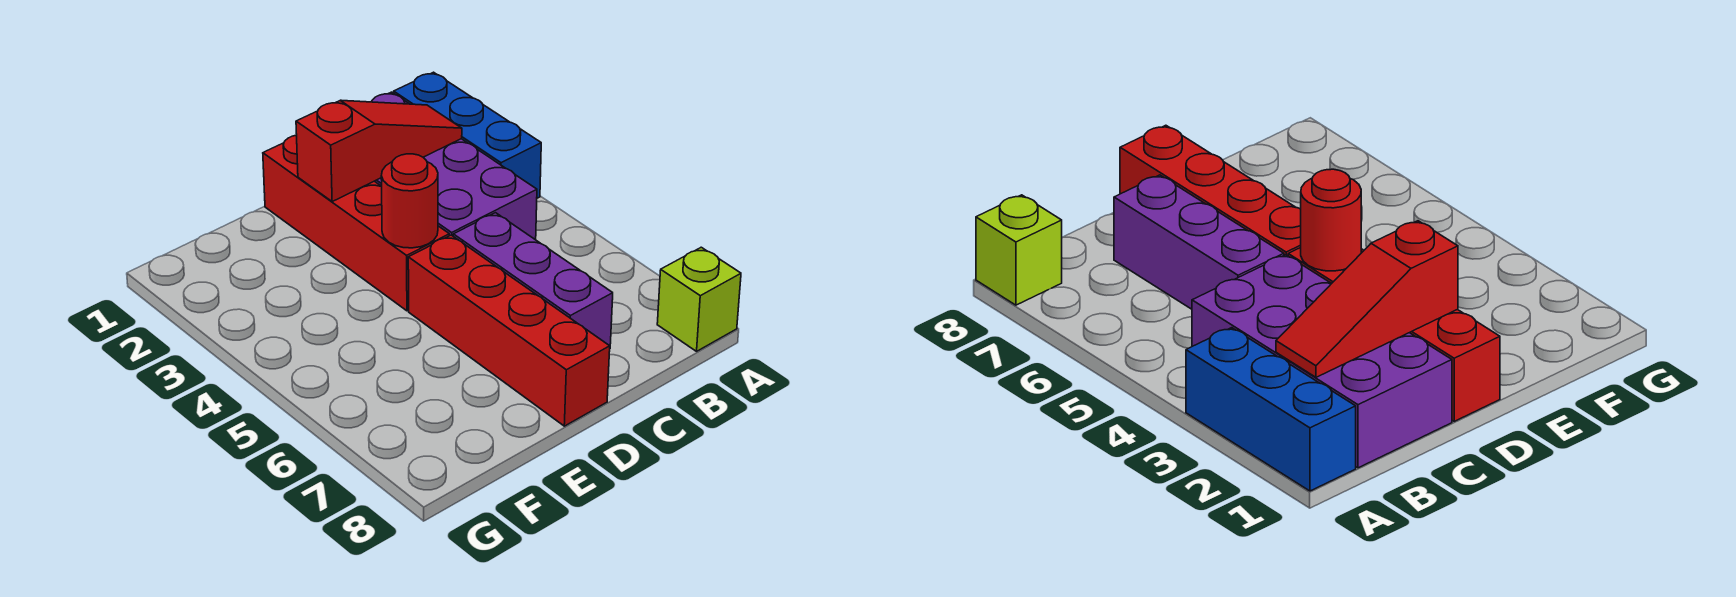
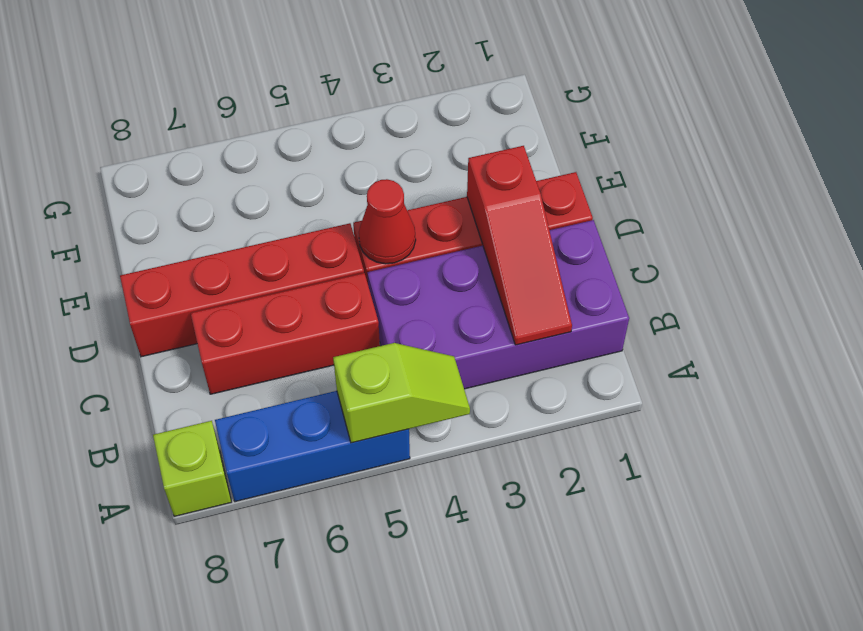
blue brick A1:A3 level 1 -> blue brick A5:A7 level 1
none -> lime slope A4:A5 level 2 top 5
purple brick C5:C7 level 1 -> red brick C5:C7 level 1
red round brick D4 level 2 -> red cone D4 level 2

